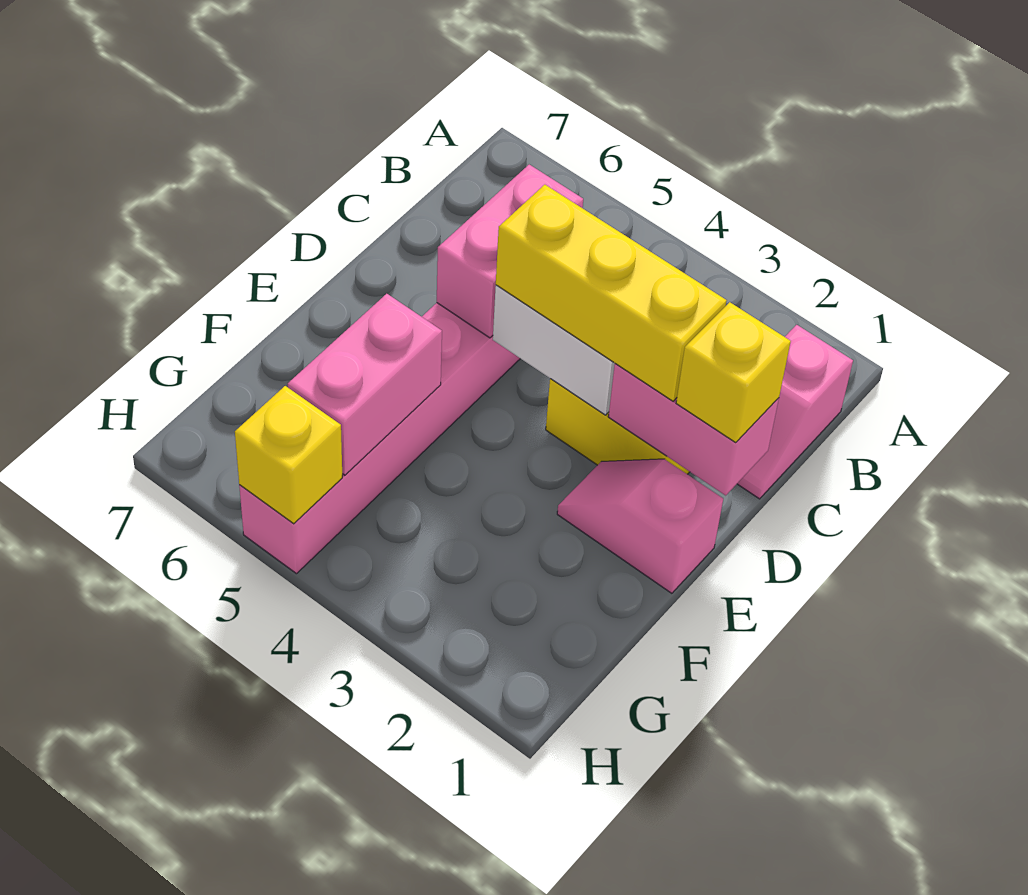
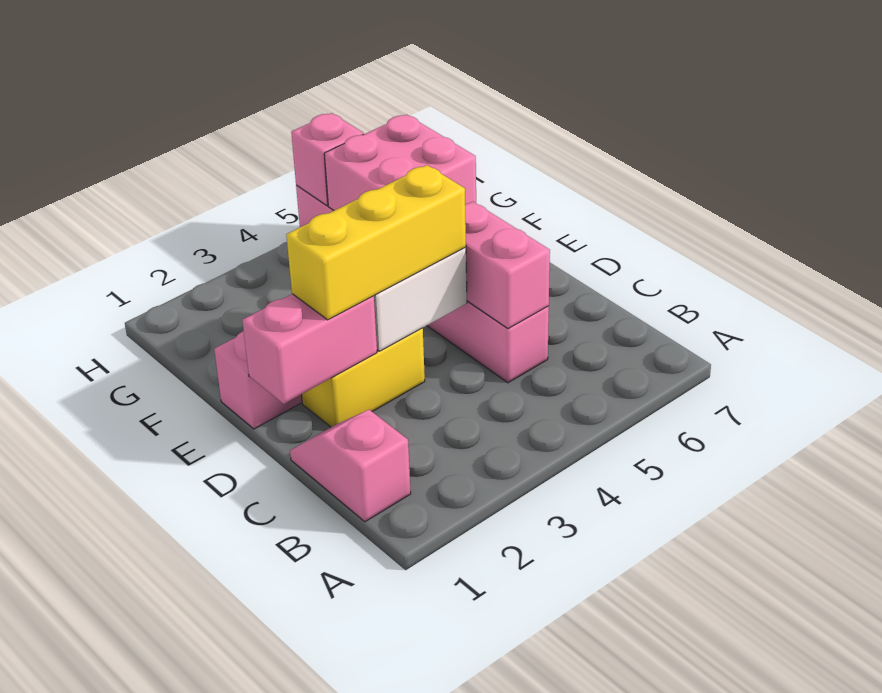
yellow brick D1 level 3 -> none
pink brick F5:G5 level 2 -> pink brick F5:G6 level 2
yellow brick H5 level 2 -> pink brick H5 level 2

